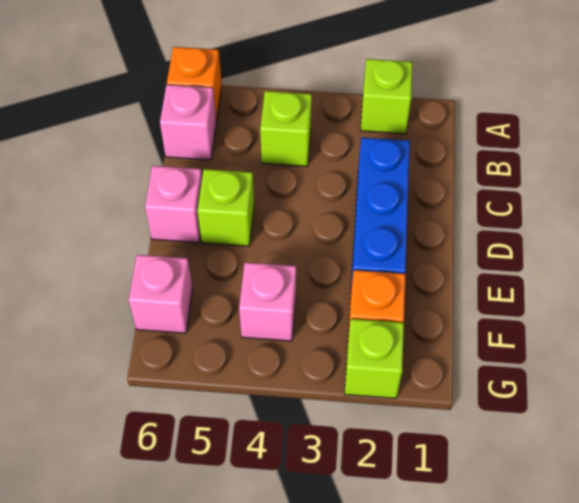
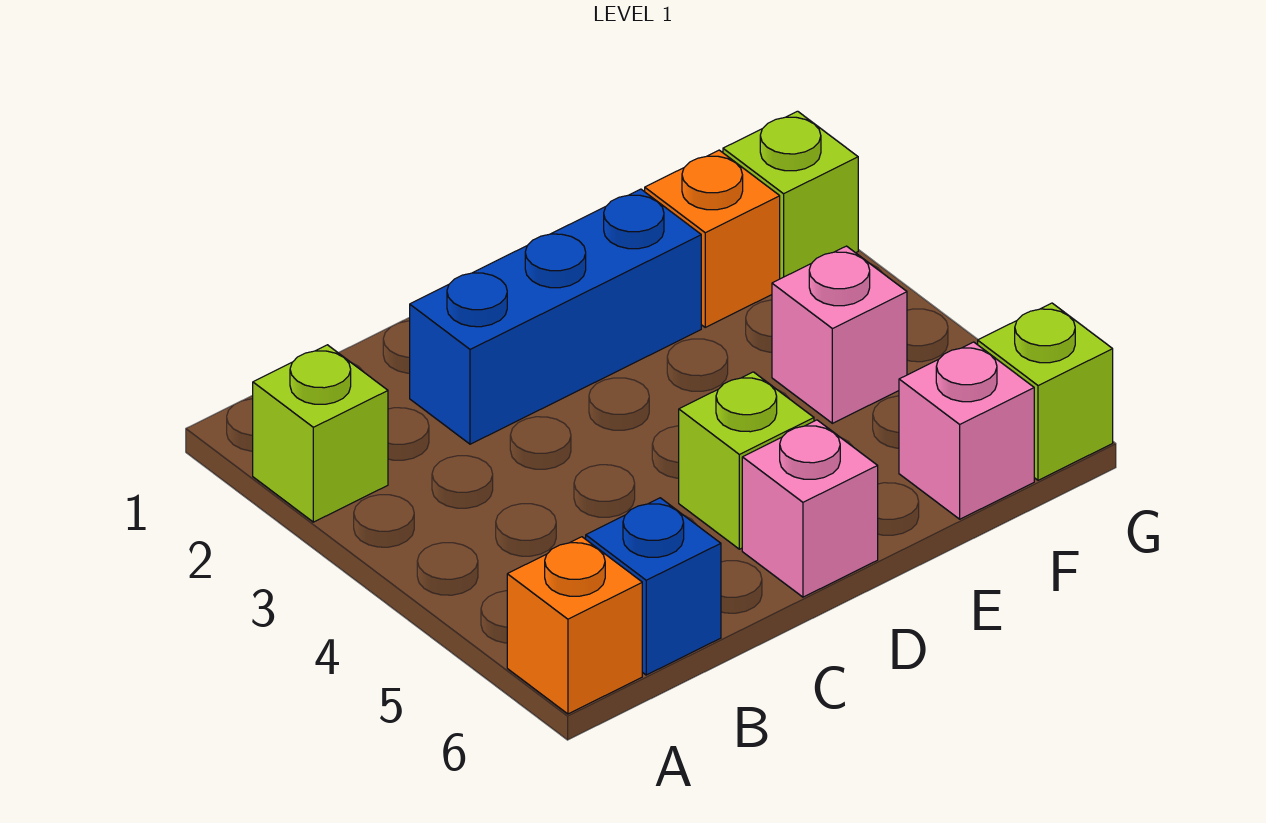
lime brick B4 level 1 -> lime brick G6 level 1
pink brick B6 level 1 -> blue brick B6 level 1

